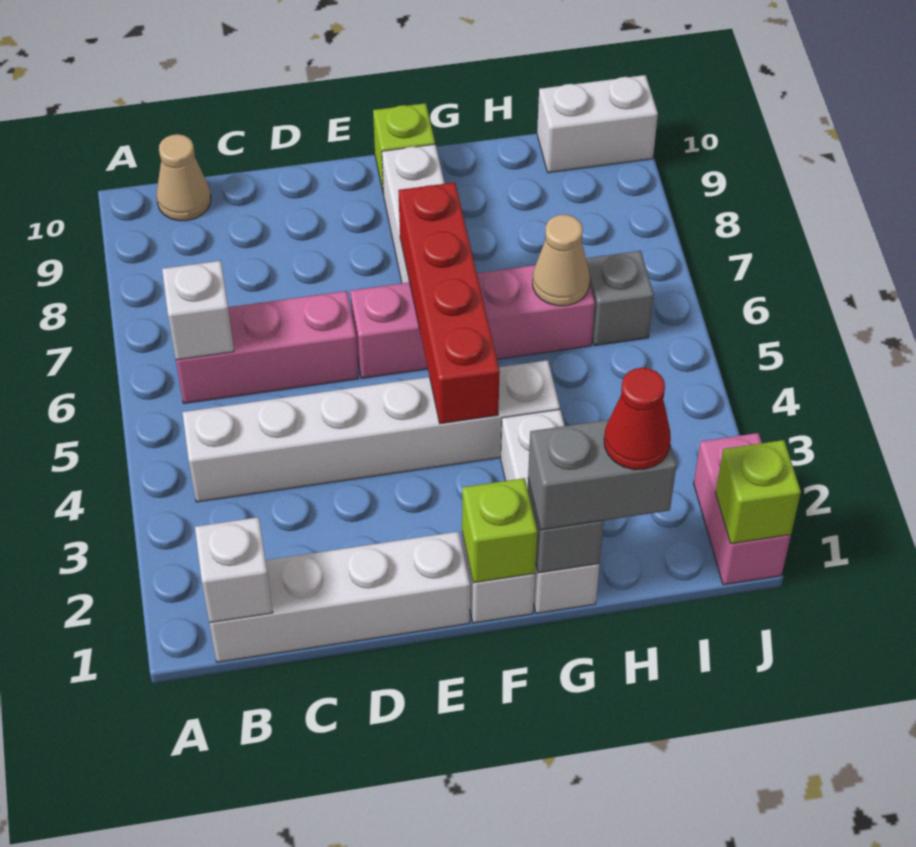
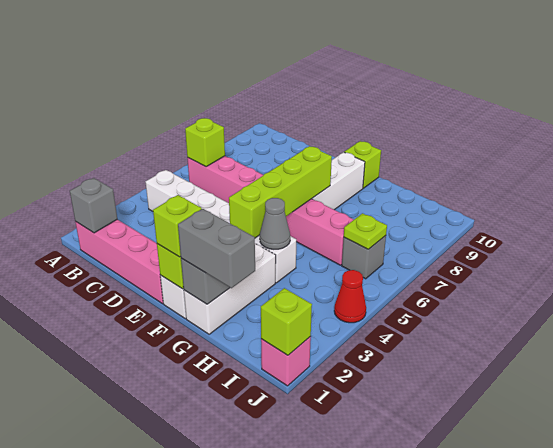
white brick B1:E1 level 1 -> pink brick B1:E1 level 1
white brick B1 level 2 -> grey brick B1 level 2
white brick B6 level 2 -> lime brick B6 level 2
tan cone B10 level 1 -> none
none -> lime brick F1 level 3
red brick F4:F7 level 2 -> lime brick F4:F7 level 2
none -> grey cone G4 level 2
red cone H1 level 4 -> red cone J4 level 1
tan cone H6 level 2 -> none
none -> lime plate I6 level 2
white brick I10:J10 level 1 -> none
pink brick J1:J2 level 1 -> pink brick J1 level 1

